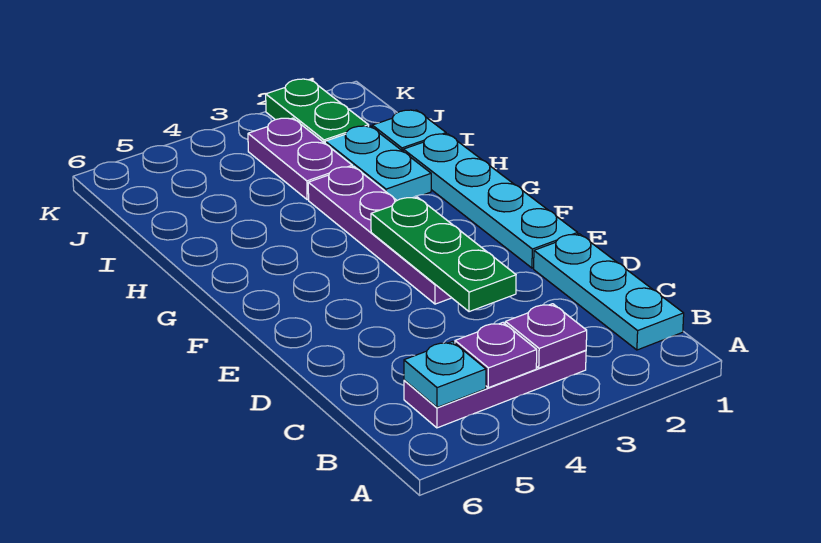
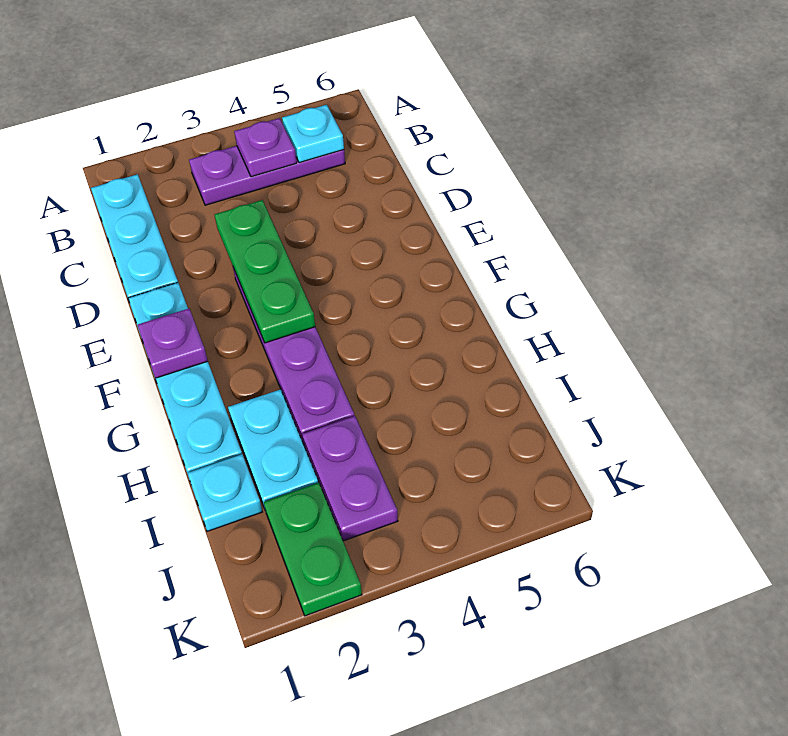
purple plate B3 level 2 -> purple plate F1 level 2

